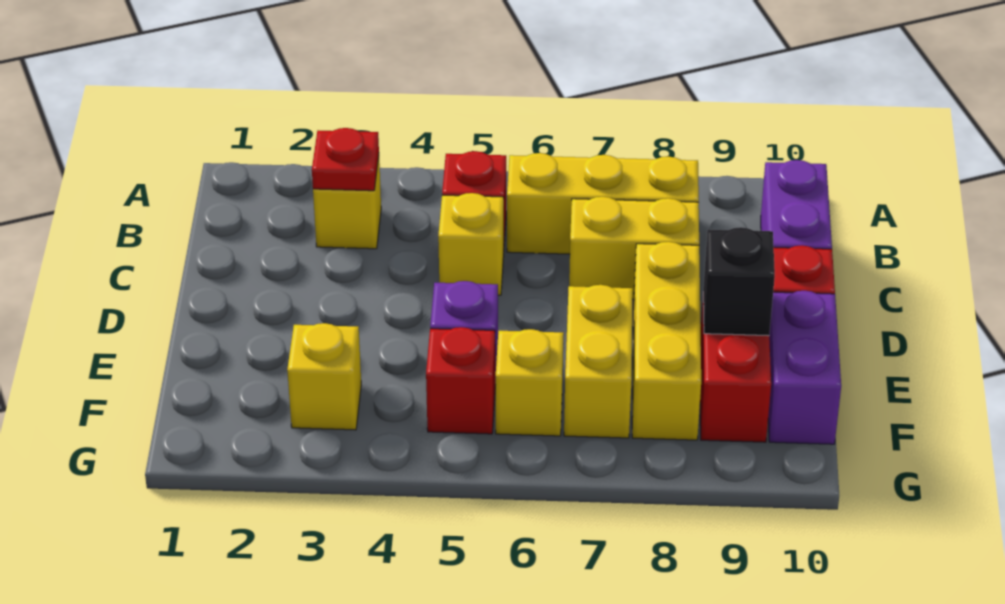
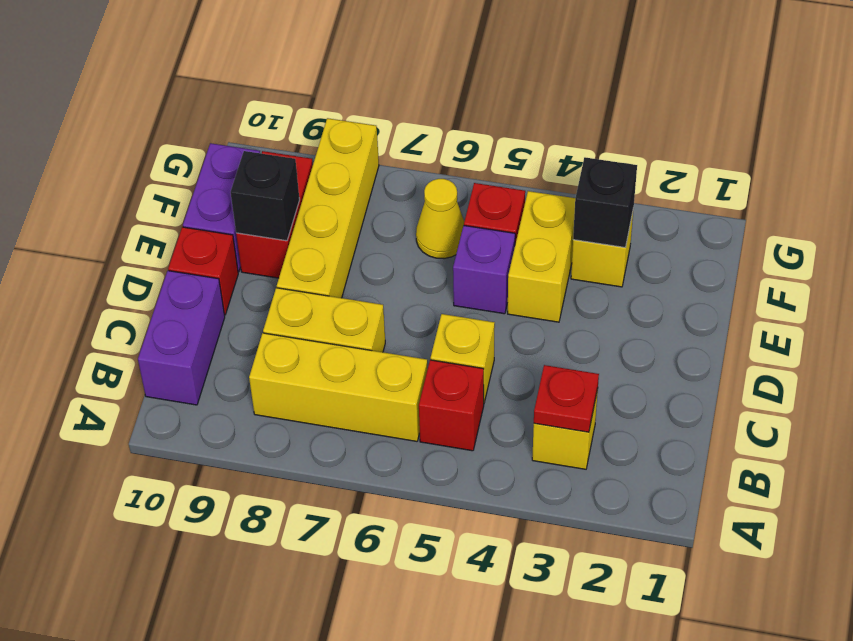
yellow brick D8:F8 level 1 -> yellow brick D8:G8 level 1
yellow brick E7:F7 level 1 -> yellow brick E4:F4 level 1
none -> black brick F3 level 2
yellow brick F6 level 1 -> yellow cone F6 level 1

